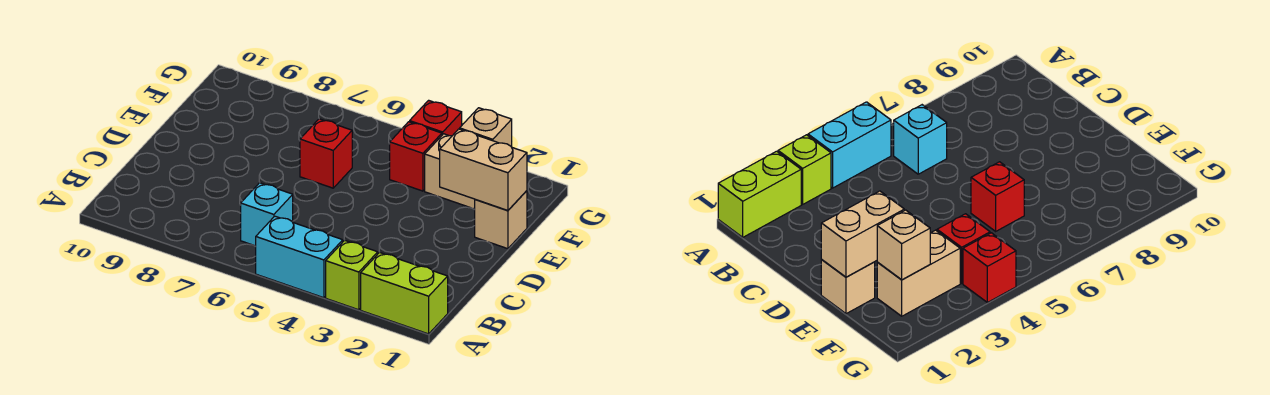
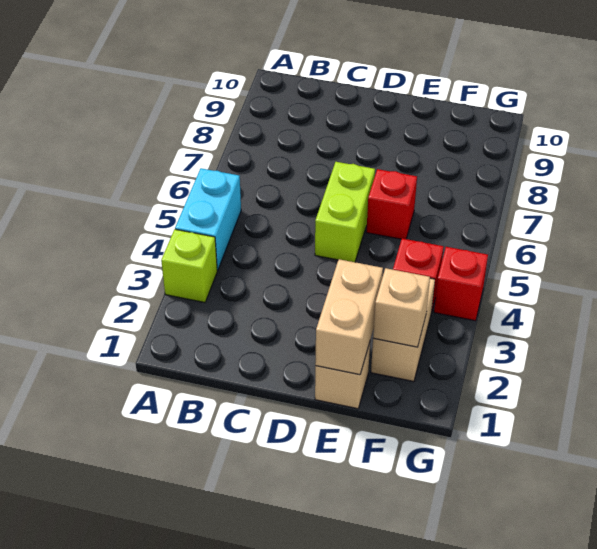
lime brick A1:A2 level 1 -> lime brick D5:D6 level 1
cyan brick B6 level 1 -> none

